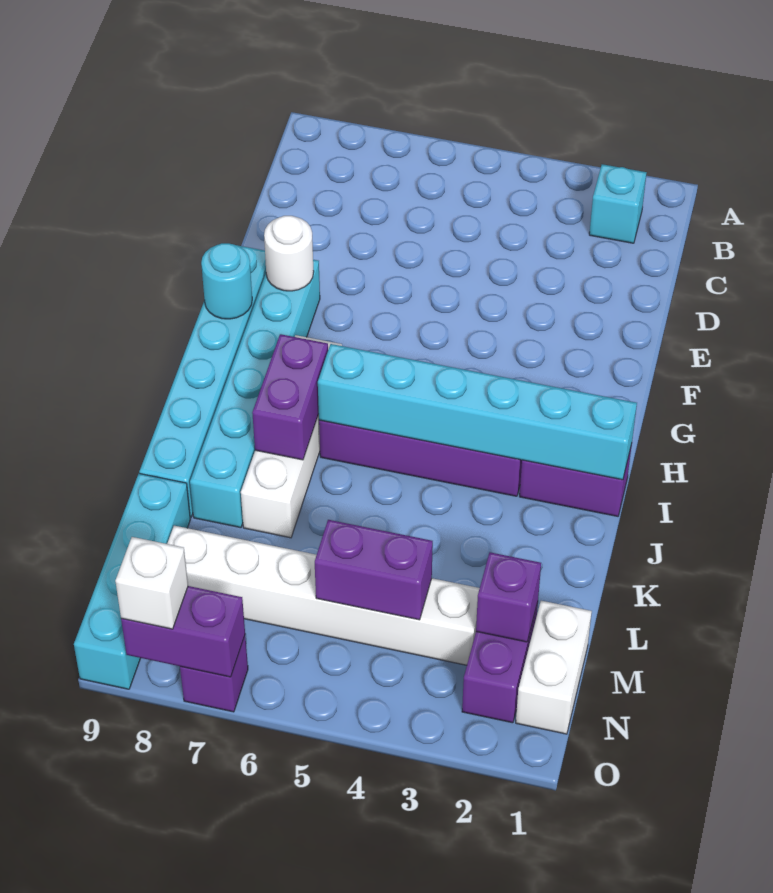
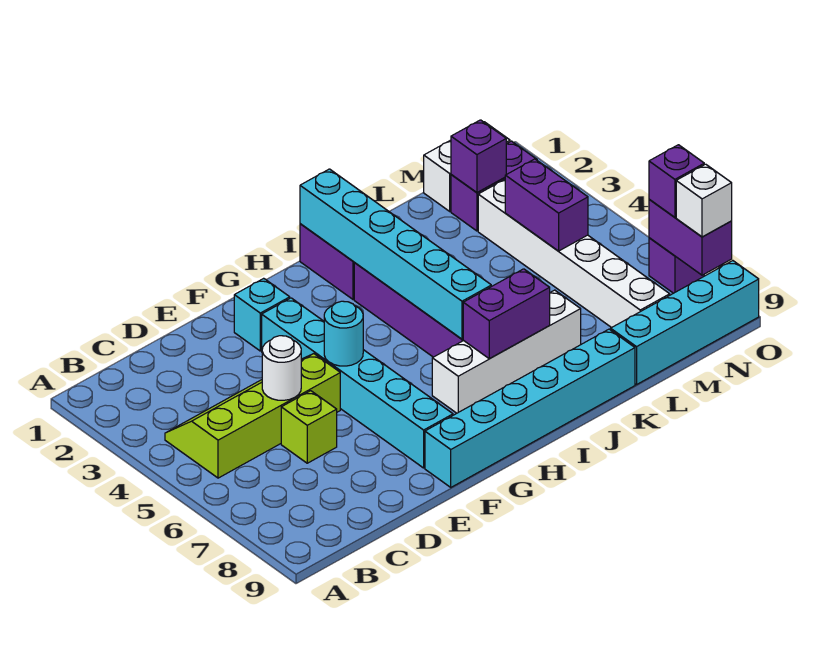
cyan brick B2 level 1 -> cyan brick F2 level 1
none -> lime slope B4:E5 level 1 top 5
none -> lime brick D6 level 1
cyan brick F8:K8 level 1 -> cyan brick F3:F8 level 1
white round brick F8 level 2 -> white round brick D5 level 2
cyan round brick G9 level 2 -> cyan round brick F5 level 2
none -> purple brick O7 level 3

